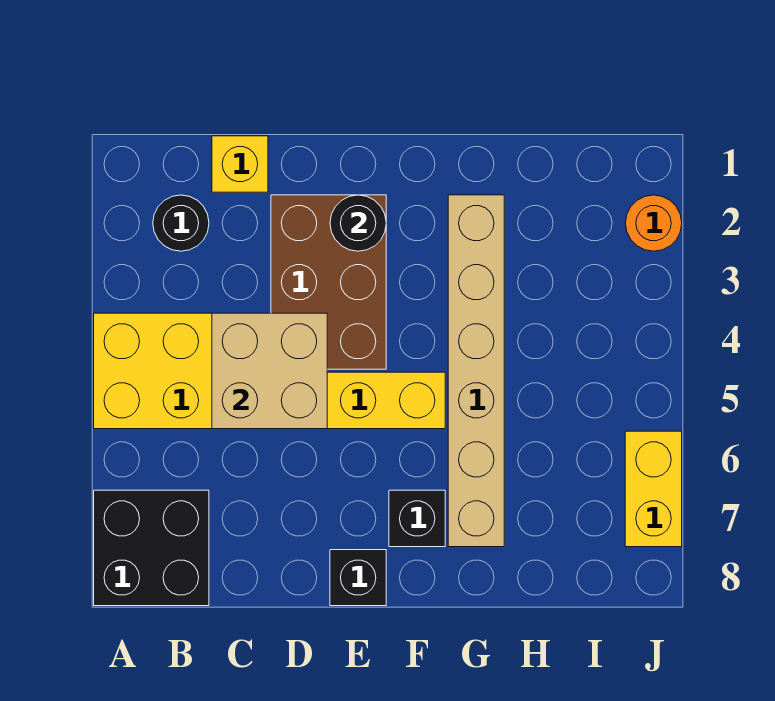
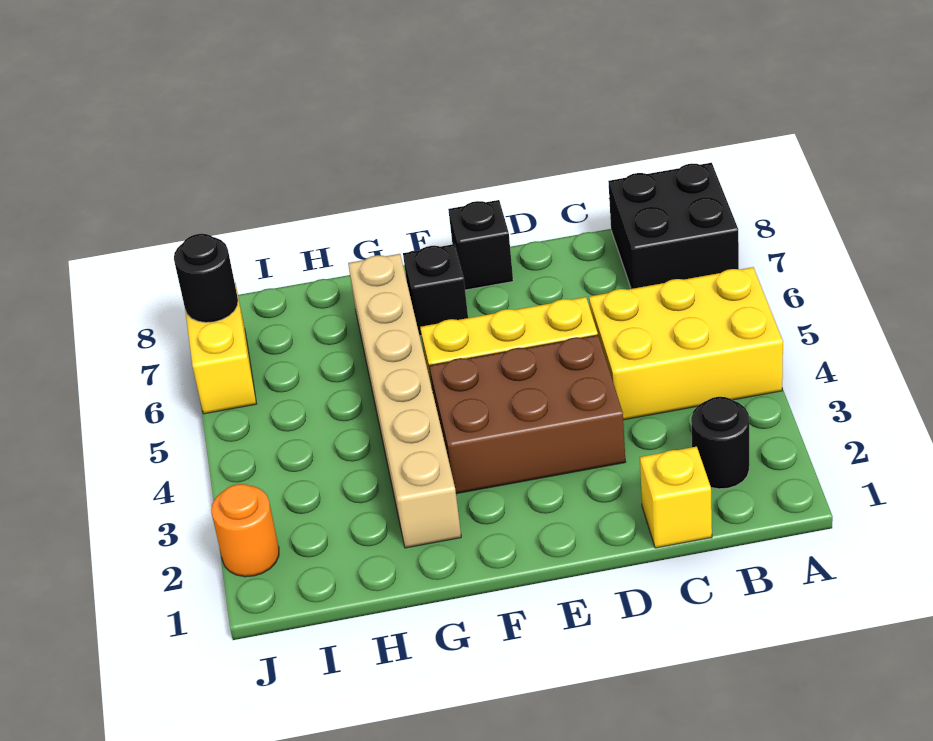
tan brick C4:D5 level 2 -> none
brown brick D2:E4 level 1 -> brown brick D3:F4 level 1
black round brick E2 level 2 -> black round brick J7 level 2

